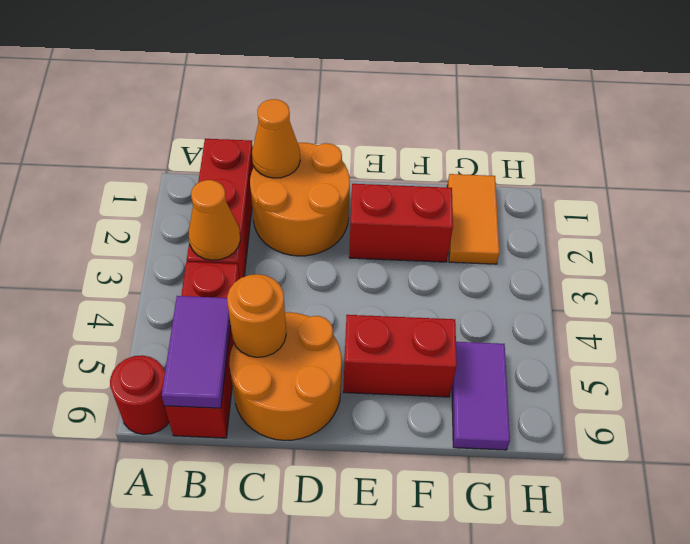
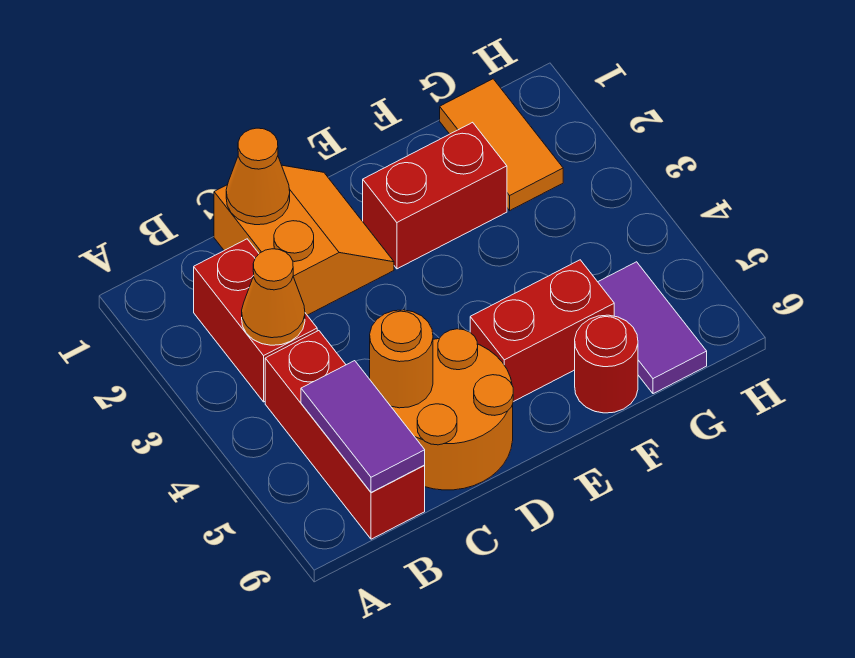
red round brick A6 level 1 -> red round brick F6 level 1
red brick B1:B3 level 1 -> red brick B2:B3 level 1
orange round brick C1:D2 level 1 -> orange slope C1:D2 level 1 top C

